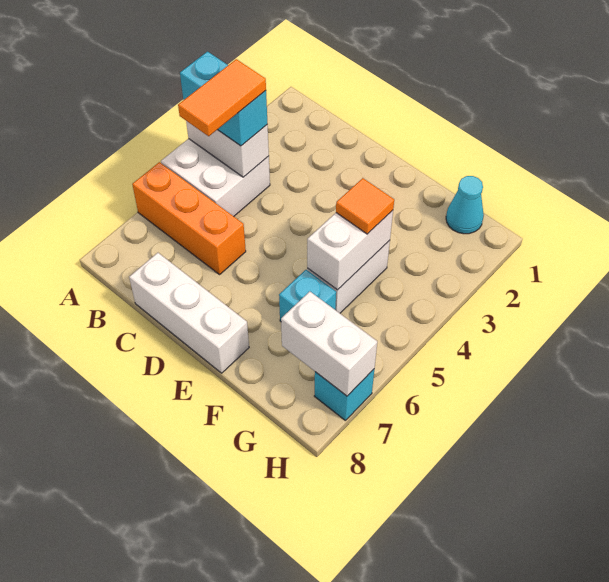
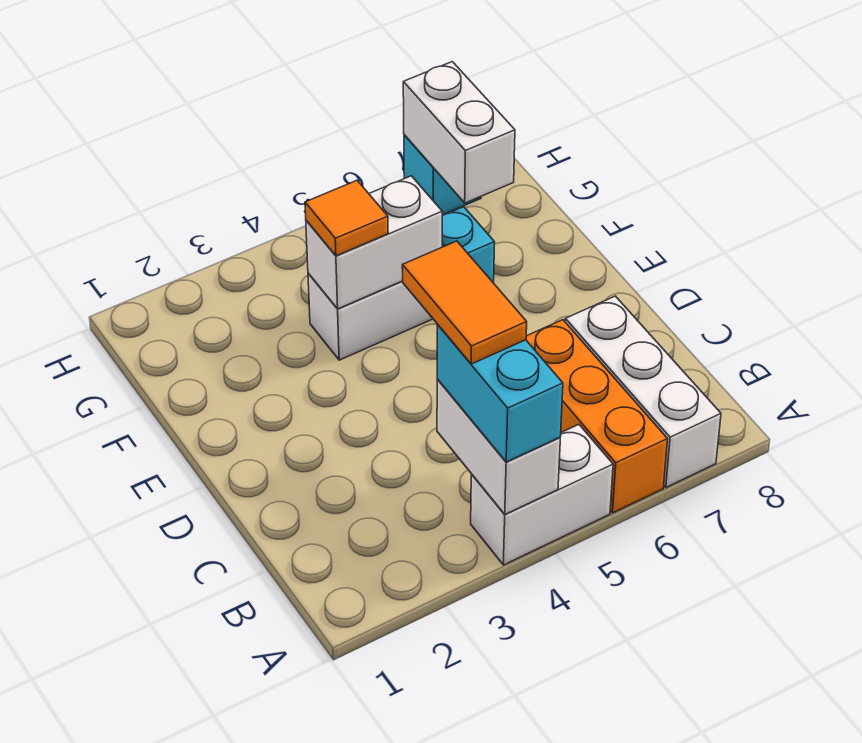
white brick A4:B5 level 1 -> white brick A4:A5 level 1
orange tile B4:B5 level 4 -> orange tile B4:C4 level 4
white brick C8:E8 level 1 -> white brick A7:C7 level 1
cyan cone G1 level 1 -> none

